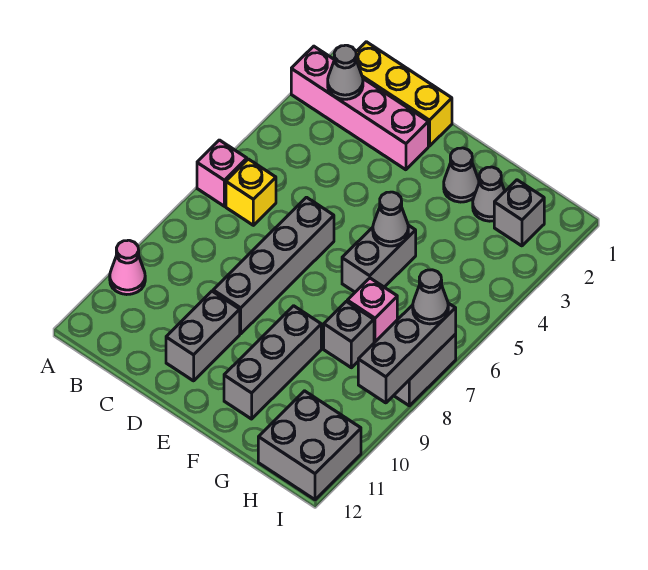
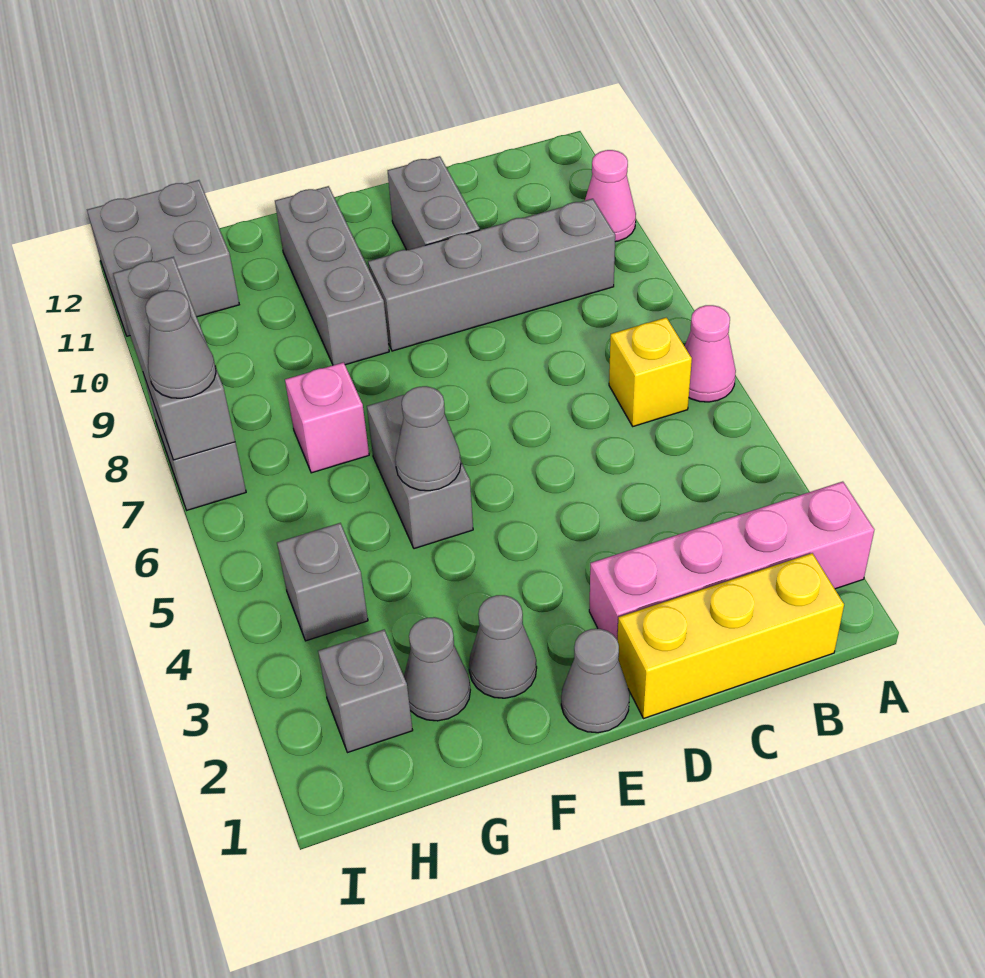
pink brick A6 level 1 -> pink cone A6 level 1
grey cone B2 level 2 -> grey cone E1 level 1
grey brick D6:D9 level 1 -> grey brick B9:E9 level 1
grey brick G8 level 1 -> grey brick H4 level 1

